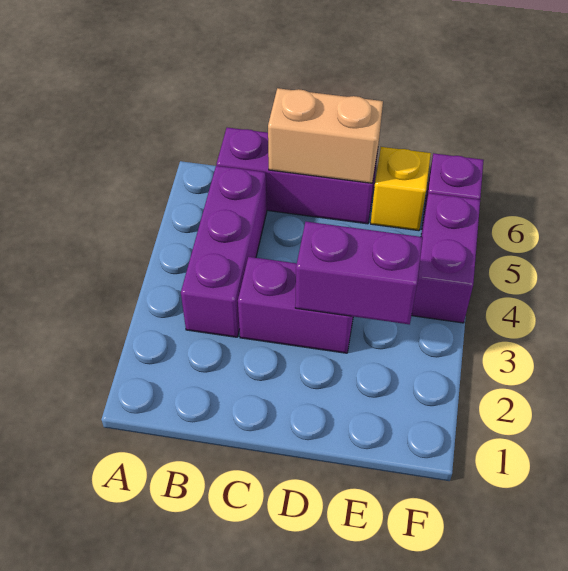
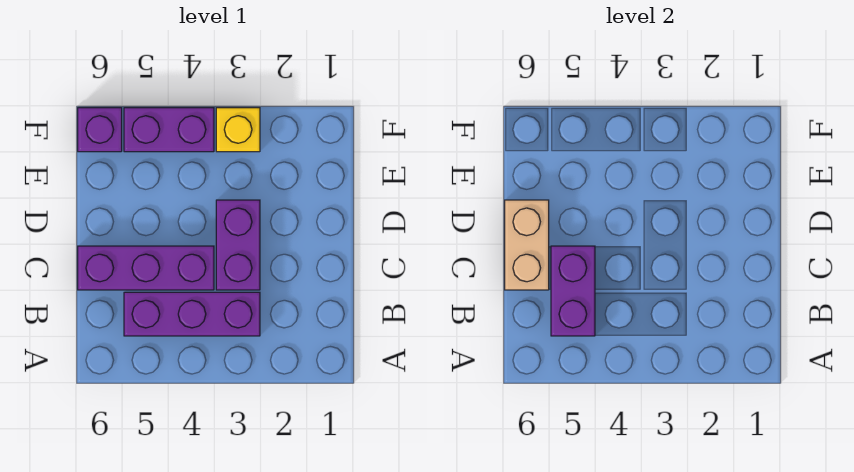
purple brick B6:D6 level 1 -> purple brick C4:C6 level 1
purple brick D3:E3 level 2 -> purple brick B5:C5 level 2
yellow brick E6 level 1 -> yellow brick F3 level 1

